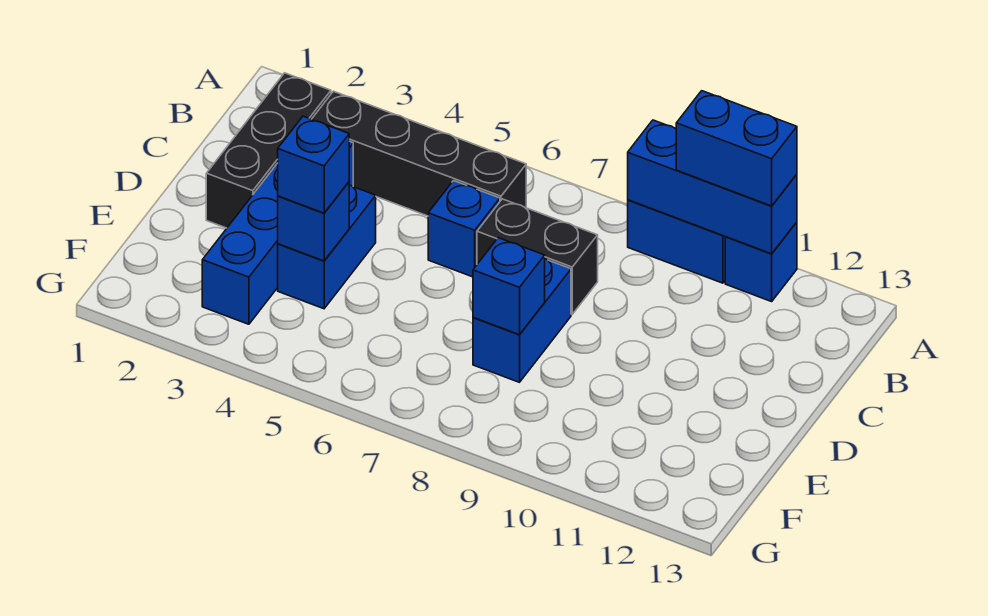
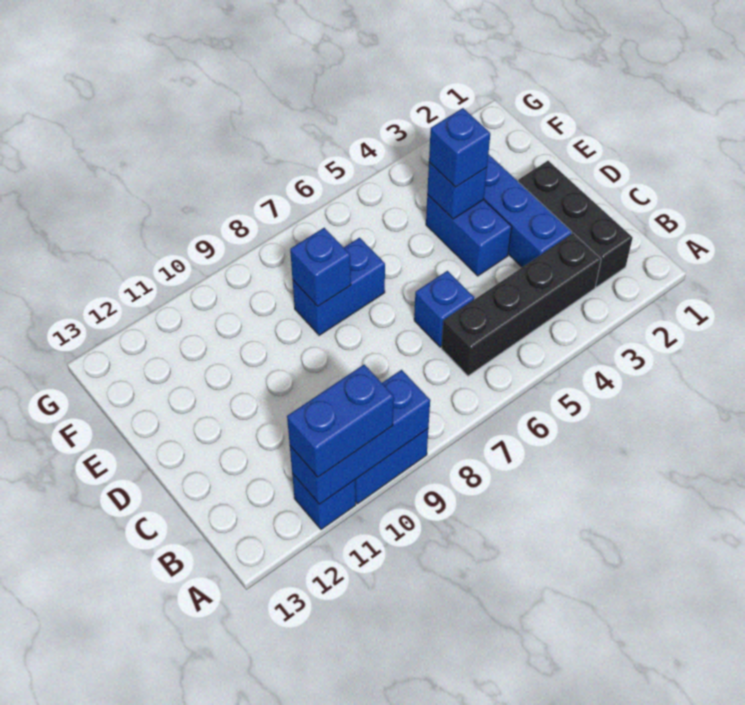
black brick C7:C8 level 1 -> none
blue brick D8:E8 level 1 -> blue brick E7:E8 level 1

